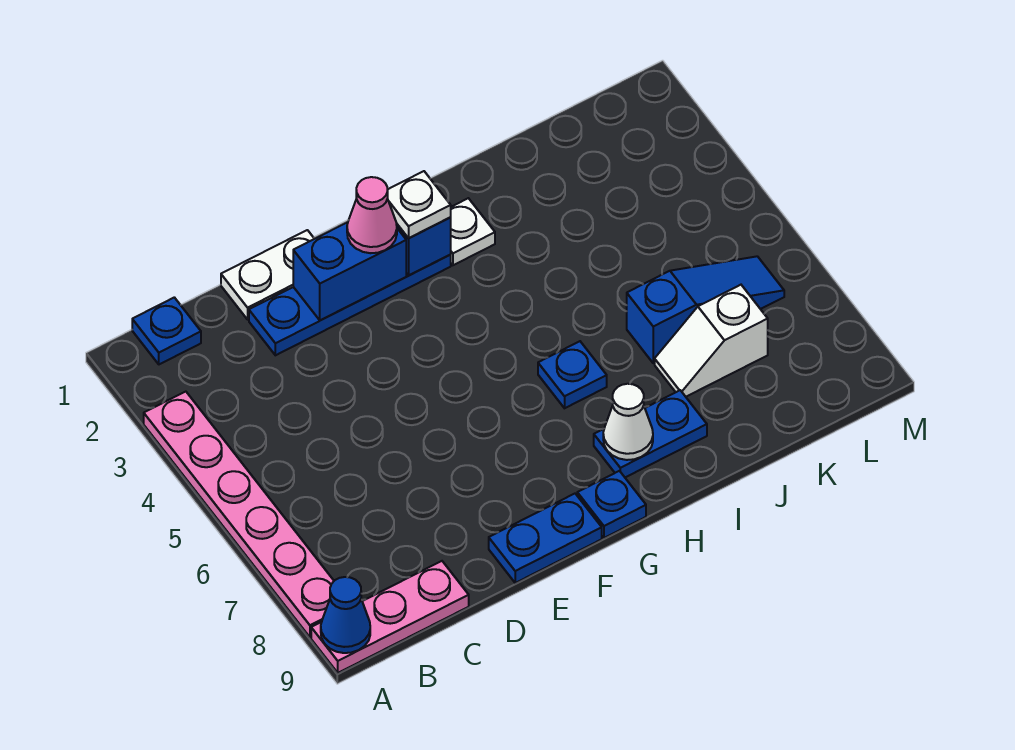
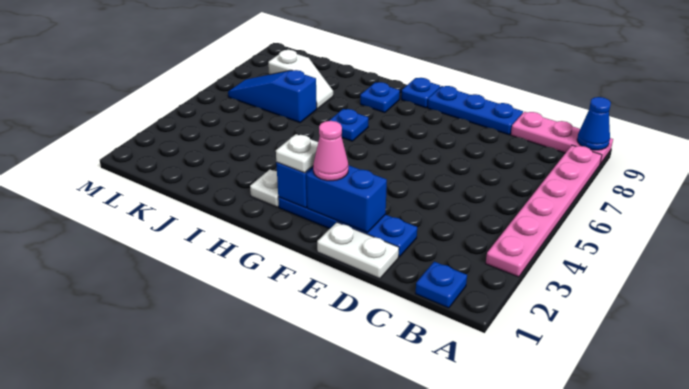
blue plate E9:F9 level 1 -> blue plate D9:F9 level 1
blue plate H8:I8 level 1 -> blue plate H8 level 1
white cone H8 level 2 -> none

